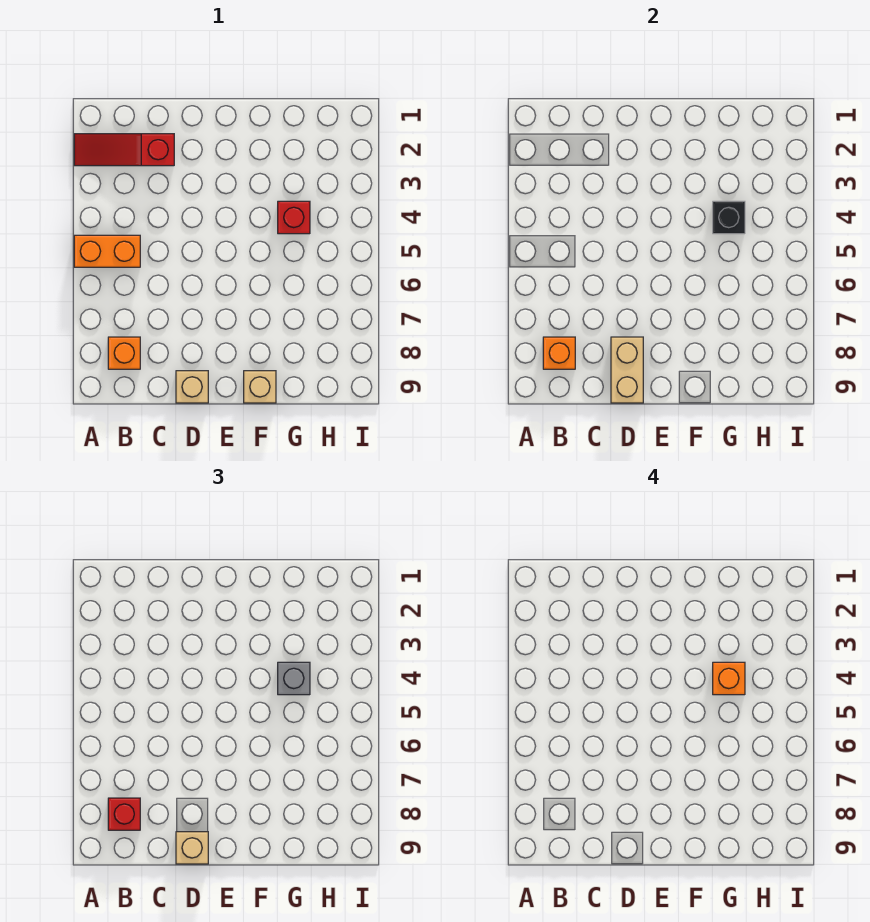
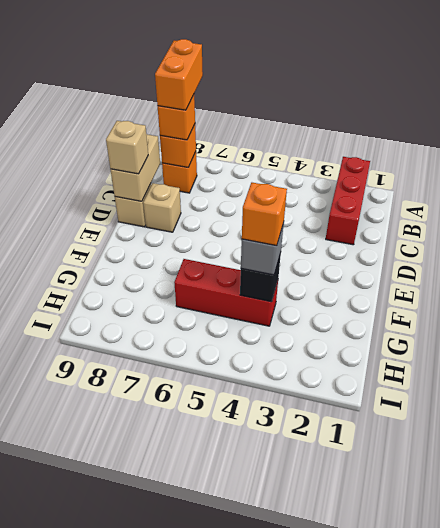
red slope A2:C2 level 1 top C -> red brick A2:C2 level 1
orange brick A5:B5 level 1 -> orange brick A8:B8 level 4
red brick B8 level 3 -> orange brick B8 level 3
tan brick D8:D9 level 2 -> tan brick C9:D9 level 2
tan brick F9 level 1 -> tan brick D8 level 1
red brick G4 level 1 -> red brick G4:G6 level 1

